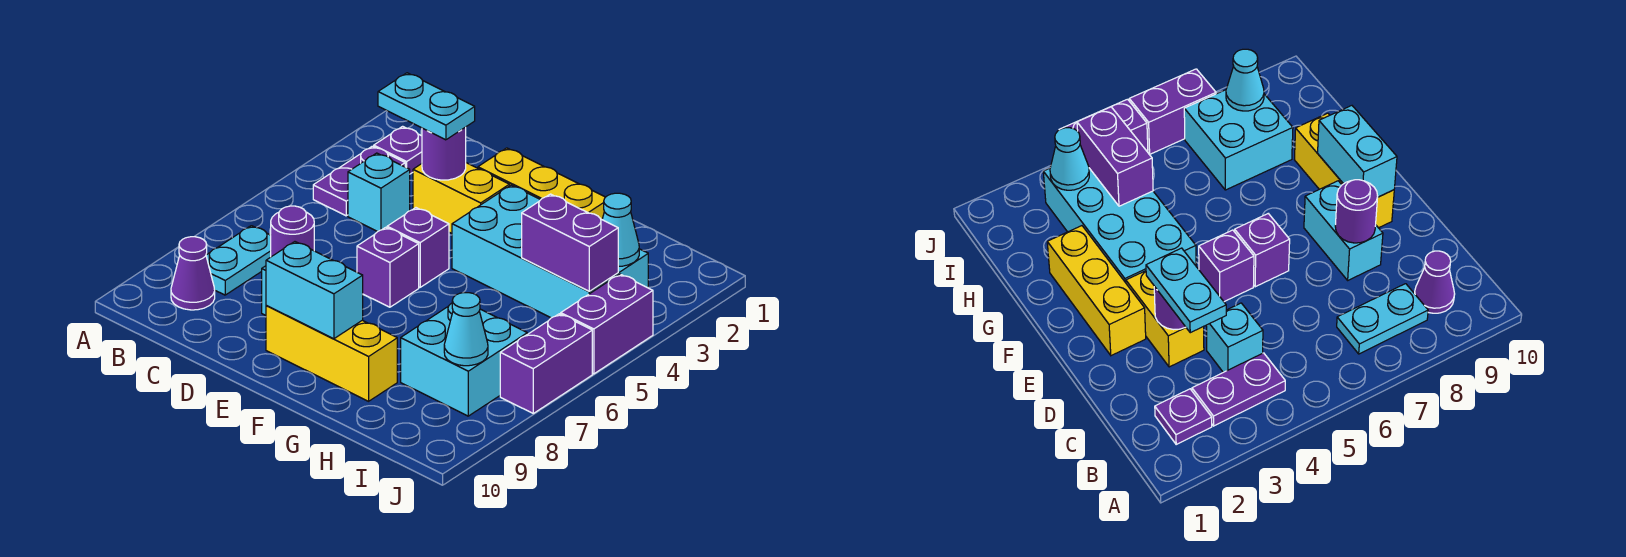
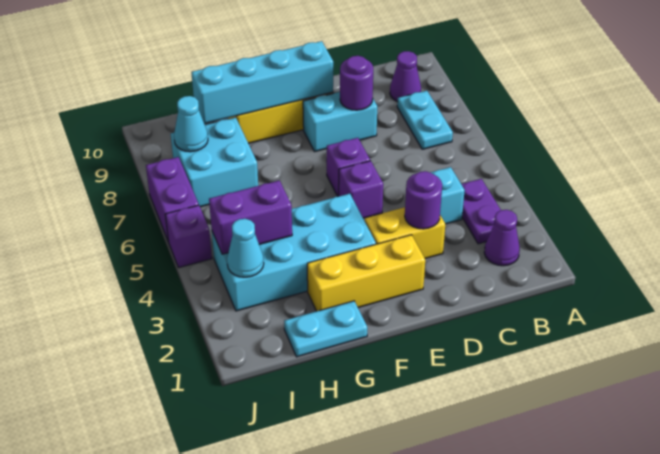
purple plate B2 level 1 -> purple cone B2 level 1
cyan plate C3:D3 level 3 -> cyan plate G1:H1 level 1
cyan brick E9:F9 level 2 -> cyan brick E9:H9 level 2
purple brick J4:J5 level 1 -> purple brick J5 level 1

